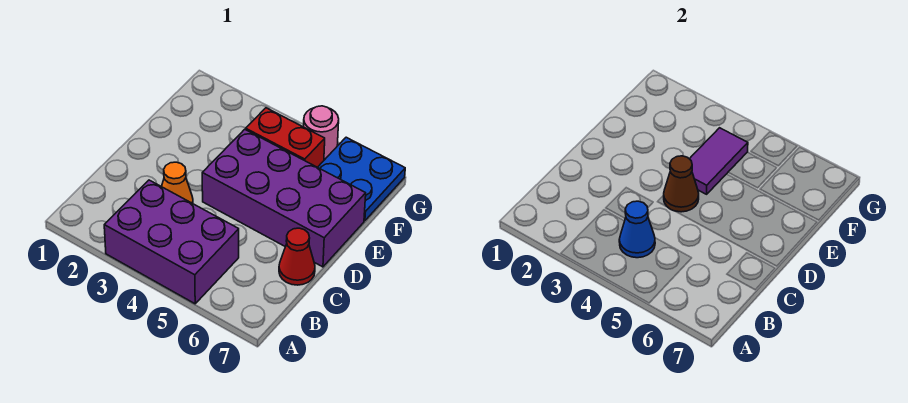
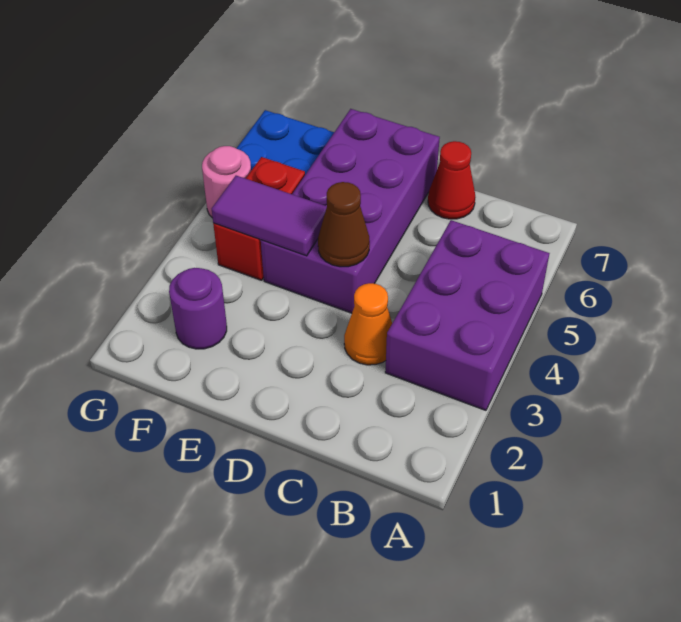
blue cone B4 level 2 -> none
none -> purple round brick F2 level 1

